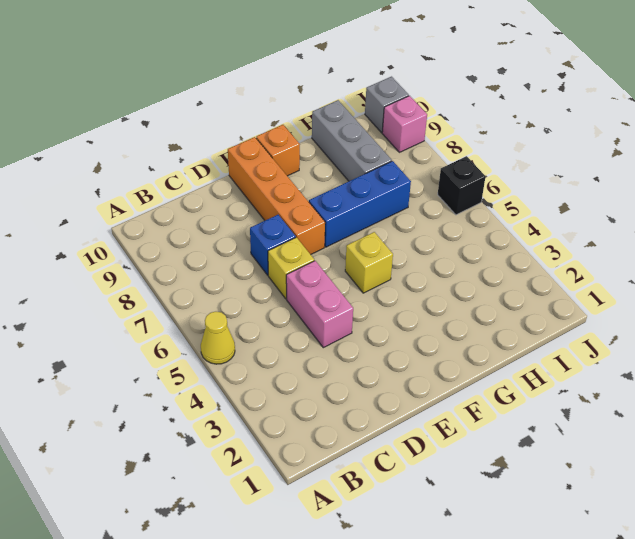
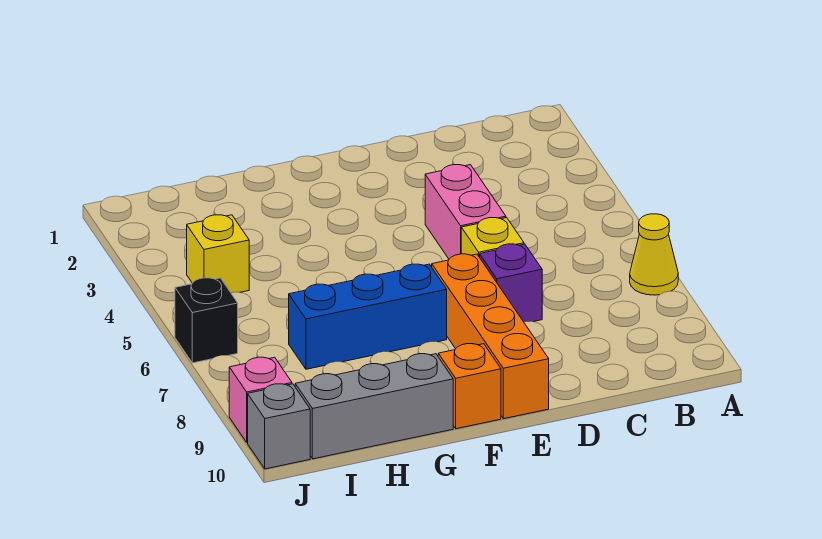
yellow cone A5 level 1 -> yellow cone A7 level 1
blue brick D7 level 1 -> purple brick D7 level 1
yellow brick F5 level 1 -> yellow brick I4 level 1
grey brick H8:H10 level 1 -> grey brick G10:I10 level 1

